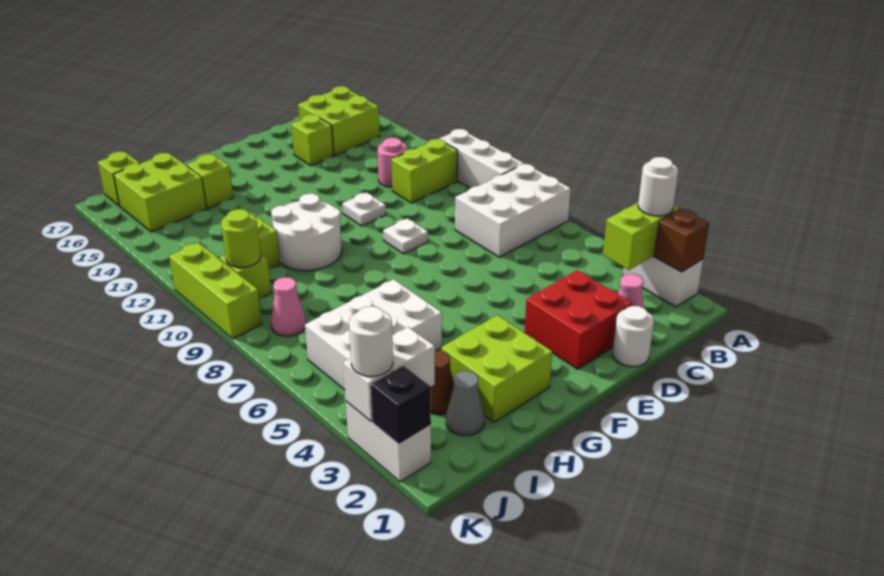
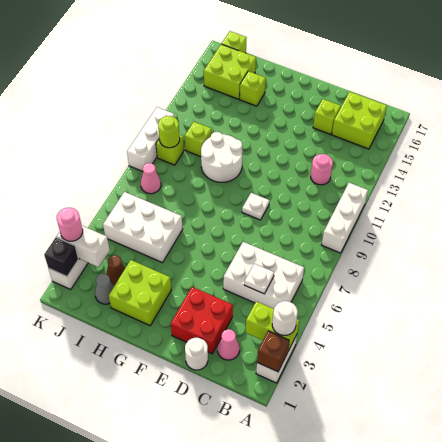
white brick A7:C8 level 1 -> white brick B5:D6 level 1
lime brick B11:C11 level 1 -> none
white plate E11 level 1 -> white plate C5 level 2
white round brick K3 level 3 -> pink round brick K3 level 3
lime brick K9:K11 level 1 -> white brick K9:K11 level 1

